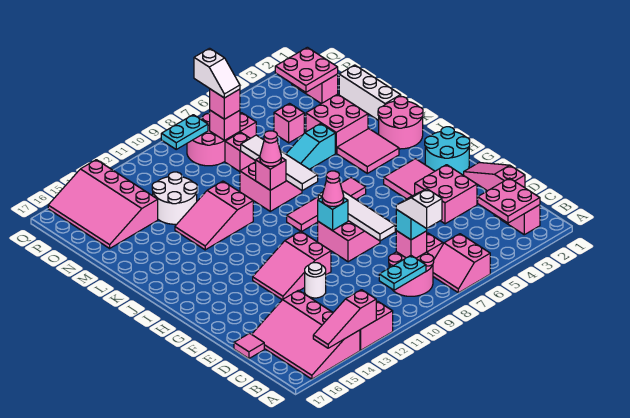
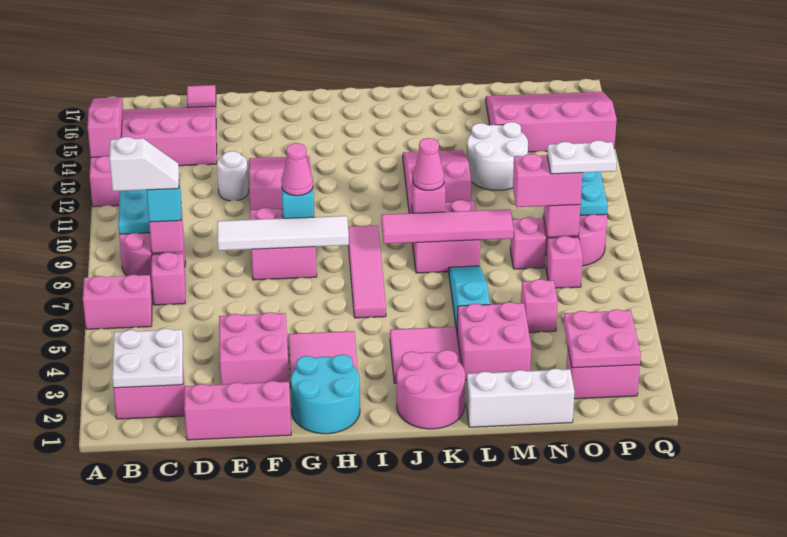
pink plate B2:C3 level 2 -> white plate B2:C3 level 2
pink slope D1:F1 level 1 top D -> pink brick D1:F1 level 1
white tile J8:M8 level 2 -> pink tile J8:M8 level 2
pink brick O8 level 3 -> pink brick N8:O8 level 3
white slope O8:P8 level 4 top P -> white plate O8:P8 level 4

